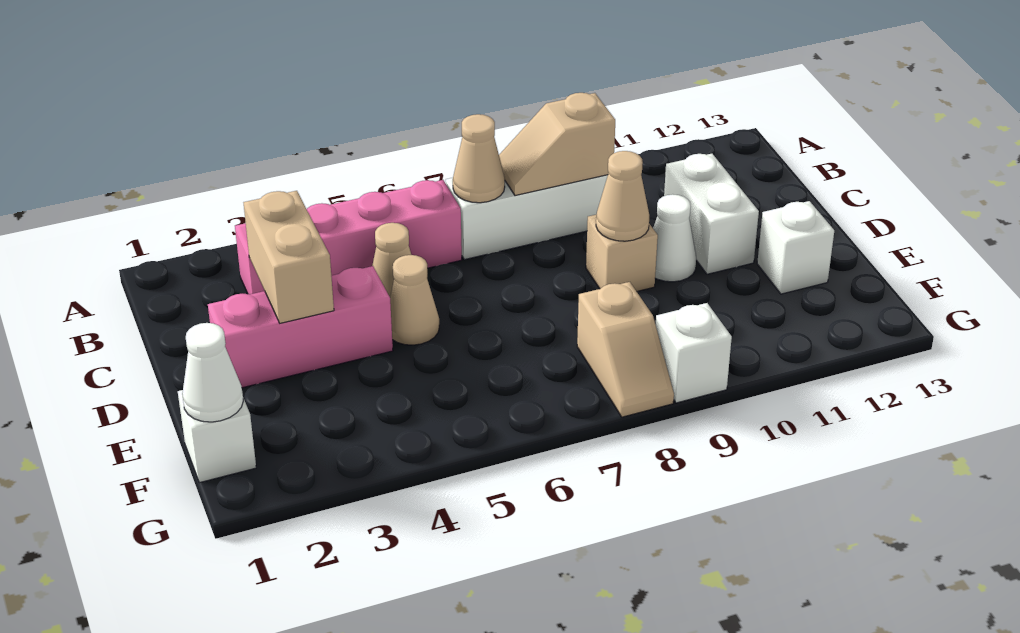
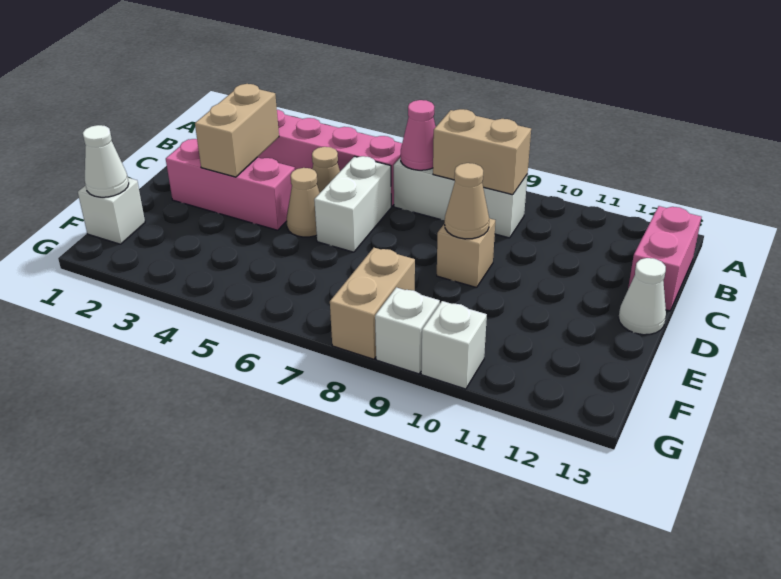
tan cone B7 level 2 -> pink cone B7 level 2
tan slope B8:B9 level 2 top 9 -> tan brick B8:B9 level 2
none -> pink brick B13:C13 level 1
white brick C11:D11 level 1 -> white brick C6:D6 level 1
white cone D10 level 1 -> white cone D13 level 1
white brick E12 level 1 -> white brick G10 level 1
tan slope F8:G8 level 1 top F -> tan brick F8:G8 level 1

